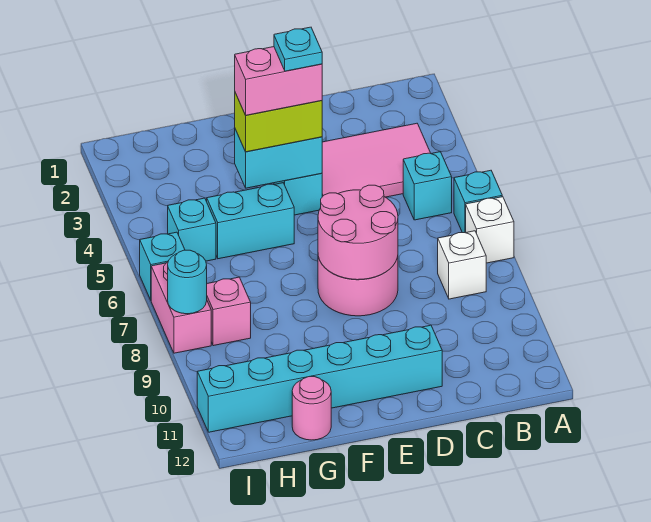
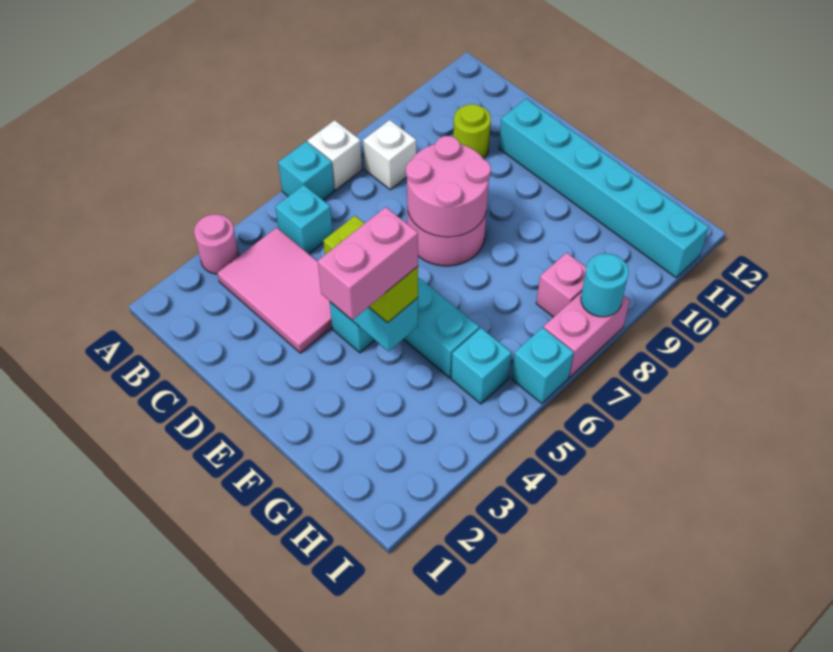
none -> lime round brick C10 level 1
pink brick E4:F4 level 4 -> pink brick F3:F4 level 4
cyan plate E4 level 5 -> none
pink round brick G12 level 1 -> pink round brick A3 level 1

